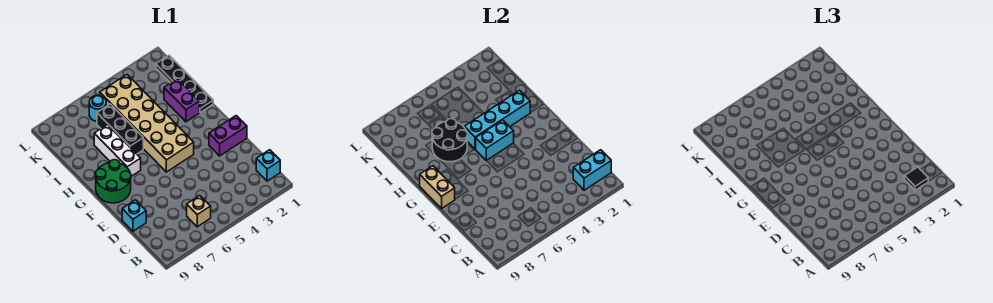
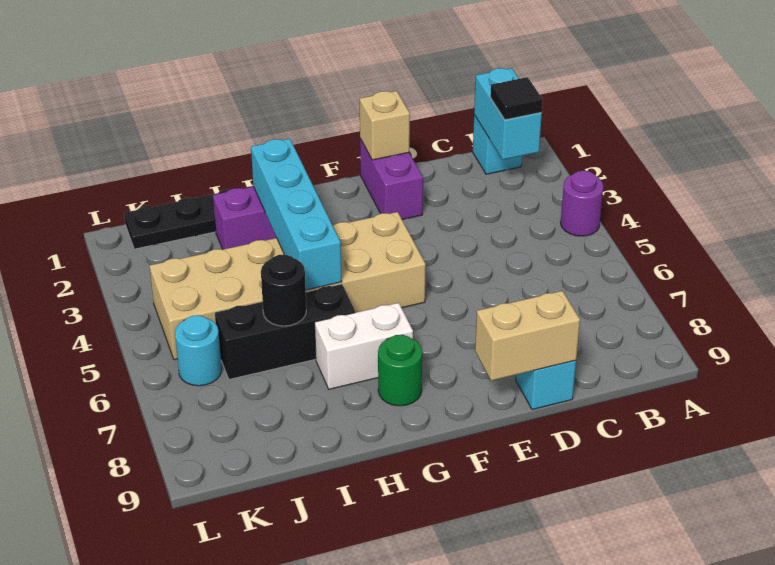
none -> purple round brick A4 level 1
tan brick B6 level 1 -> tan brick E1 level 2
green round brick F8:G9 level 1 -> green round brick G8 level 1
tan brick F9:G9 level 2 -> tan brick D9:E9 level 2
cyan brick G4:G5 level 2 -> none
white brick G7:I7 level 1 -> white brick G7:H7 level 1
black round brick H6:I7 level 2 -> black round brick I6 level 2

